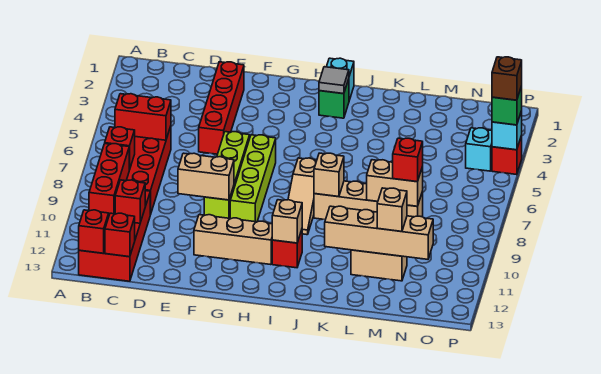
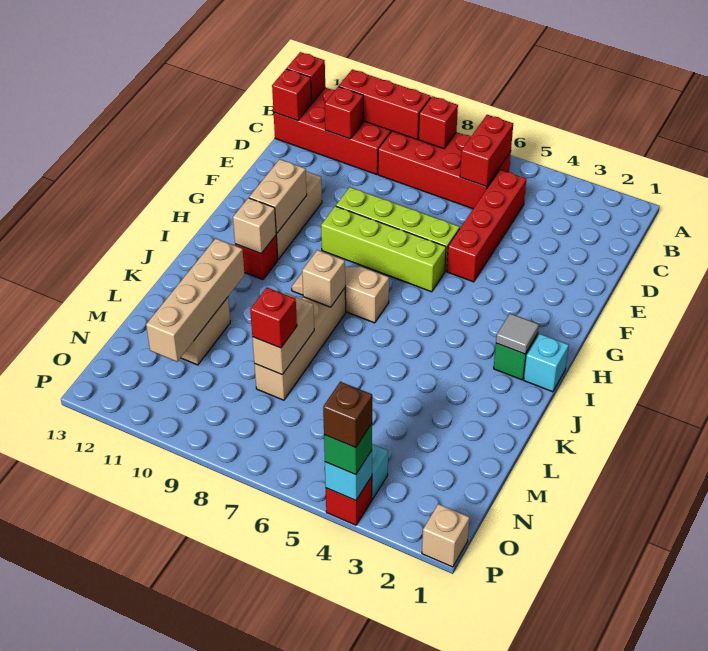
red brick E2:E5 level 1 -> red brick C5:F5 level 1
tan brick E9:F9 level 2 -> tan brick G11:H11 level 2
tan brick M11 level 3 -> tan brick P1 level 1

